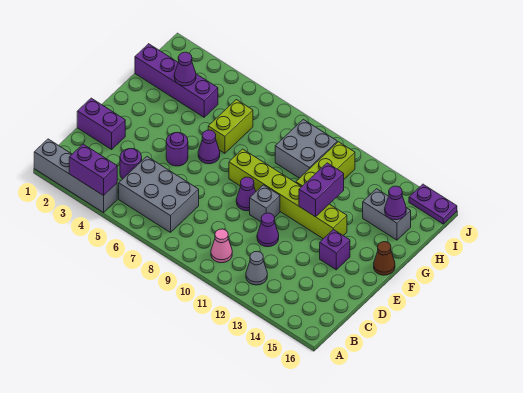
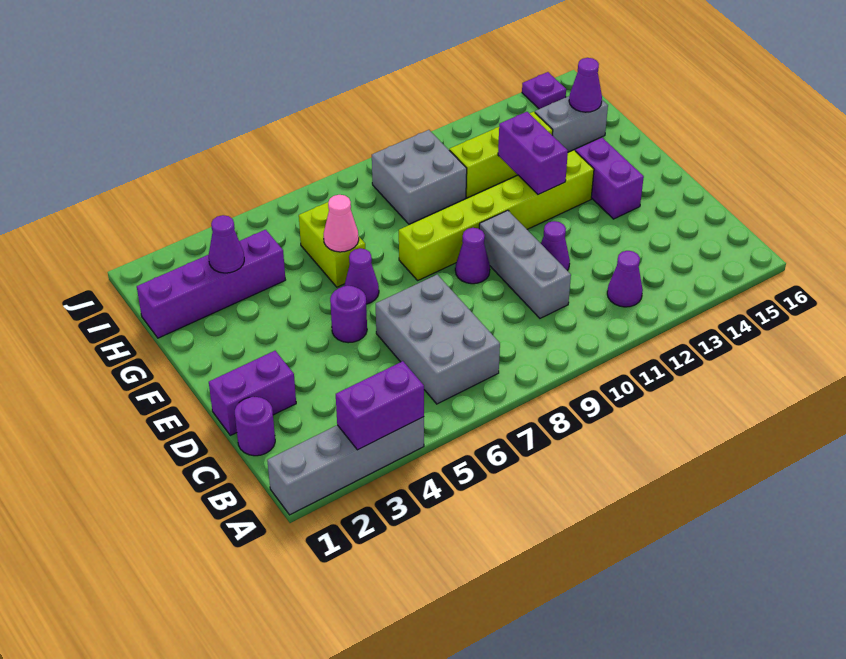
grey brick B5:C7 level 1 -> grey brick B6:D7 level 1
pink cone B10 level 1 -> pink cone G6 level 2
grey cone B12 level 1 -> purple cone B12 level 1
purple round brick C4 level 1 -> purple round brick C1 level 1
grey brick E10 level 1 -> grey brick C10:E10 level 1
purple brick E14 level 1 -> purple brick E14:F14 level 1
brown cone F16 level 1 -> none
lime brick G11:I11 level 1 -> lime brick H11:H13 level 1
purple plate J15:J16 level 1 -> purple plate J15 level 1

